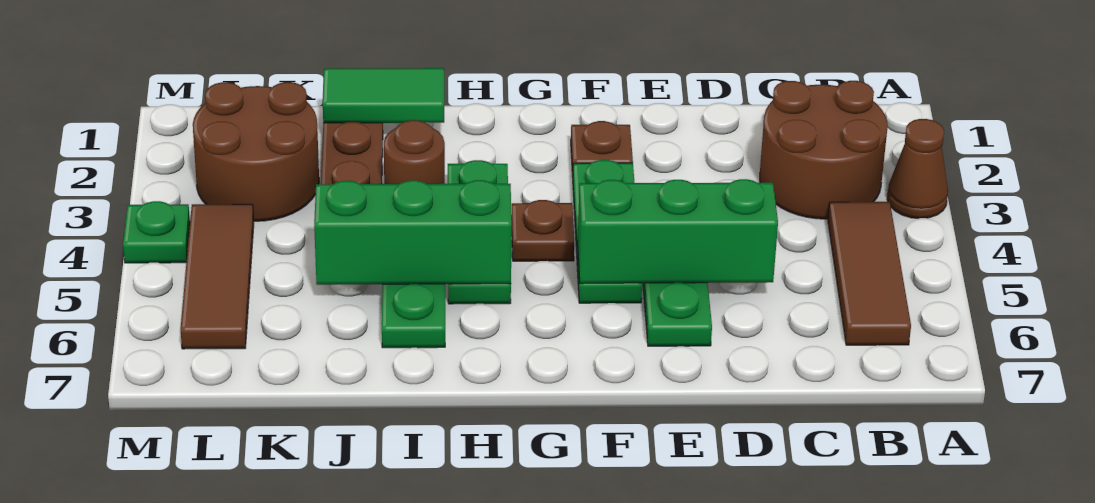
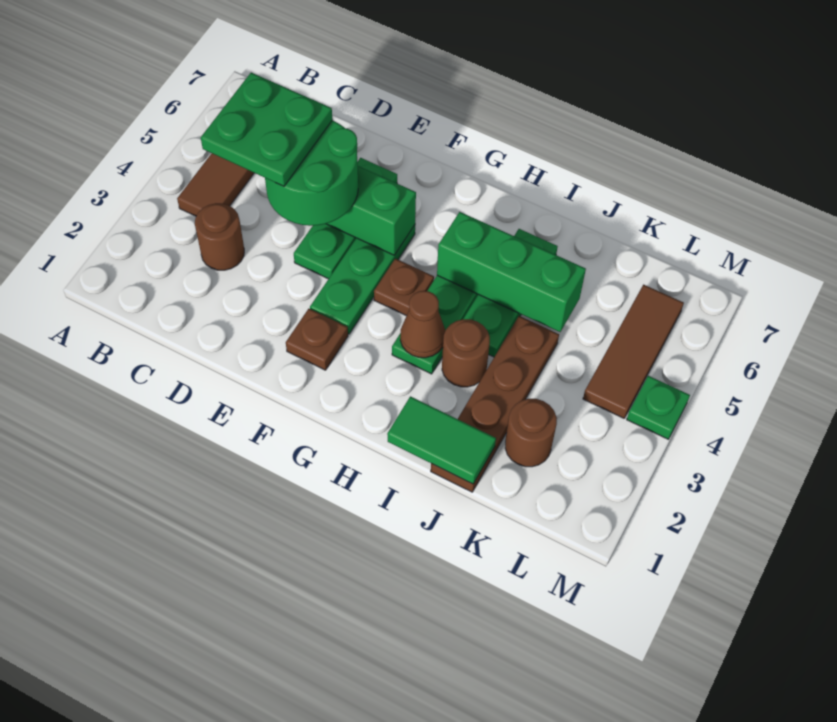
brown cone A3 level 1 -> brown cone H3 level 2
brown round brick B2:C3 level 1 -> brown round brick C3 level 1
none -> green plate C4:D5 level 4
none -> green round brick D4:E5 level 3
brown round brick K2:L3 level 1 -> brown round brick K2 level 1

